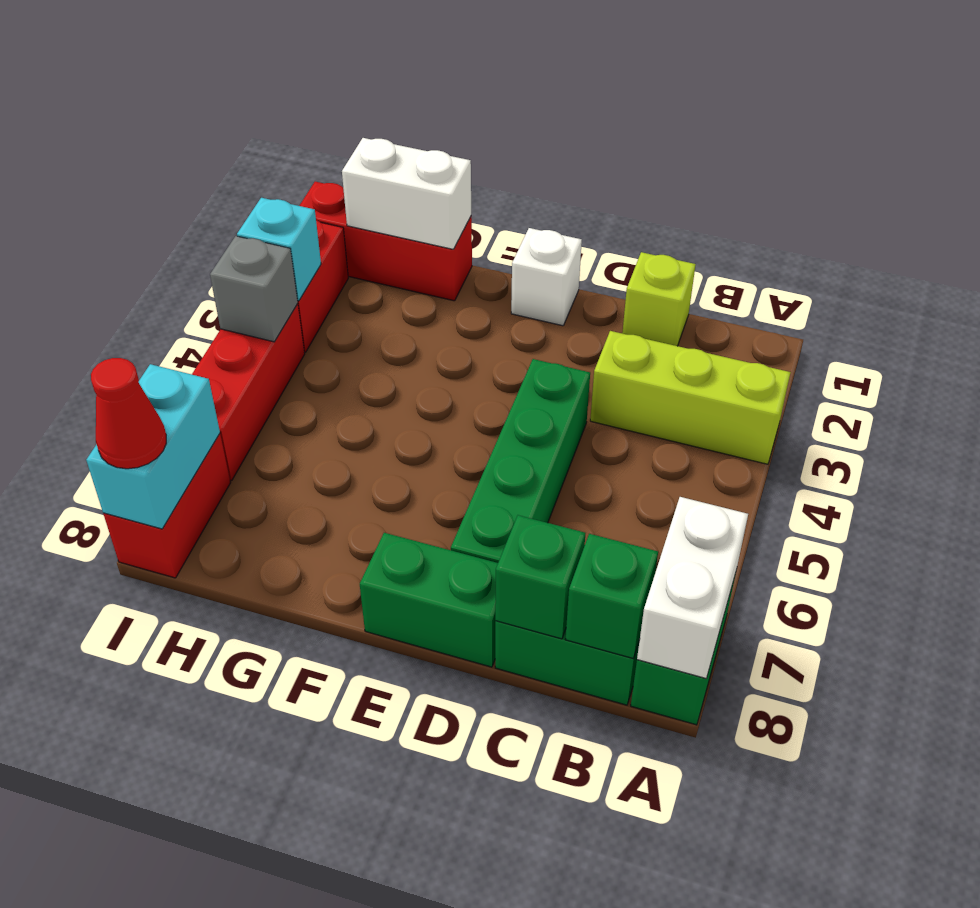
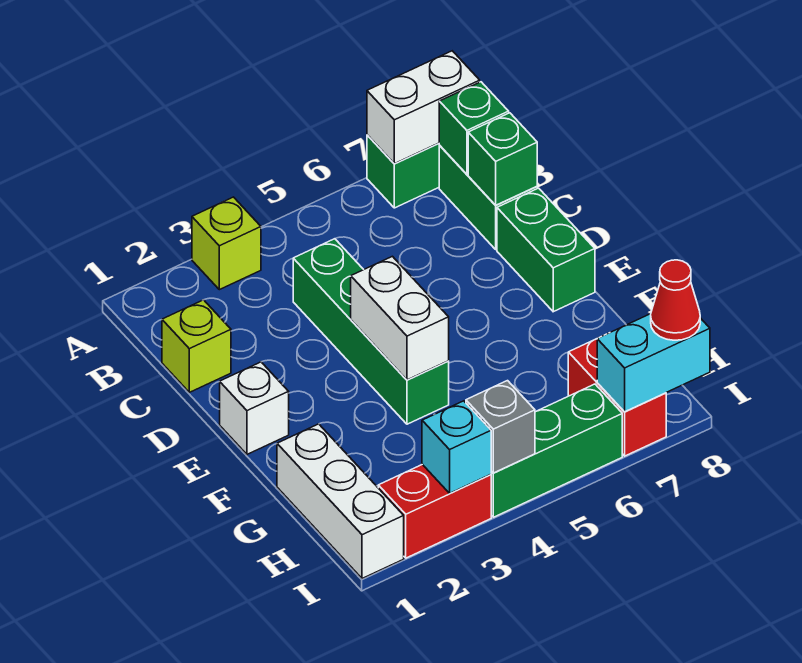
lime brick A3:C3 level 1 -> lime brick A3 level 1
green brick D4:D7 level 1 -> green brick C4:F4 level 1
red brick G1:I1 level 1 -> white brick G1:I1 level 1
white brick G1:H1 level 2 -> white brick E4:F4 level 2
red brick I4:I6 level 1 -> green brick I4:I6 level 1
red brick I7:I8 level 1 -> red brick H7:I7 level 1

